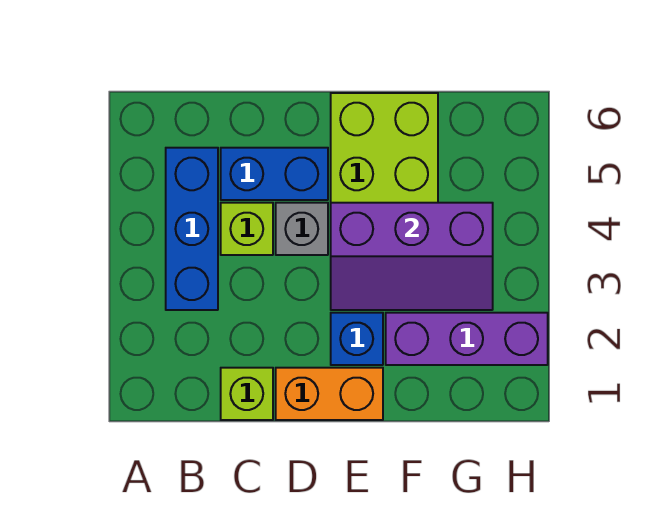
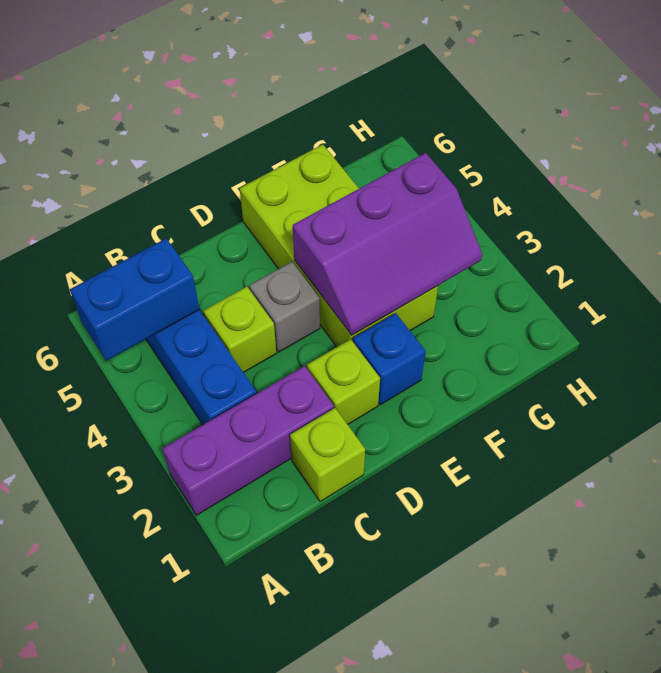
blue brick C5:D5 level 1 -> blue brick A5:B5 level 2
orange brick D1:E1 level 1 -> none
none -> lime brick D2 level 1
purple brick F2:H2 level 1 -> purple brick A2:C2 level 1

